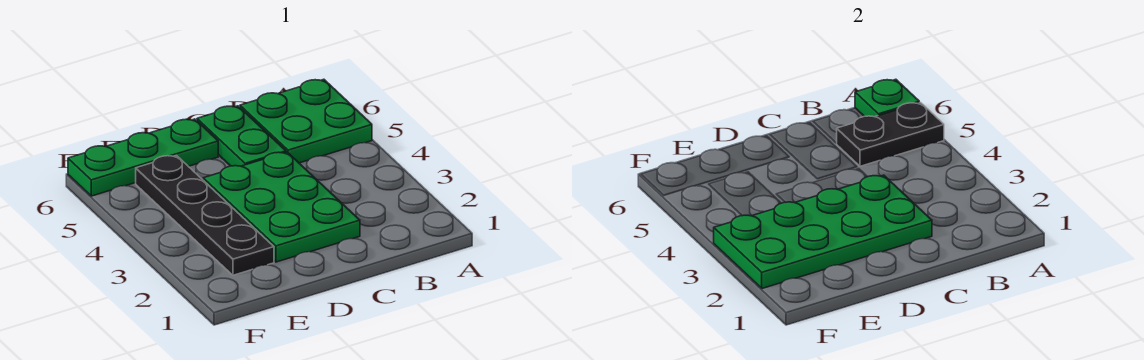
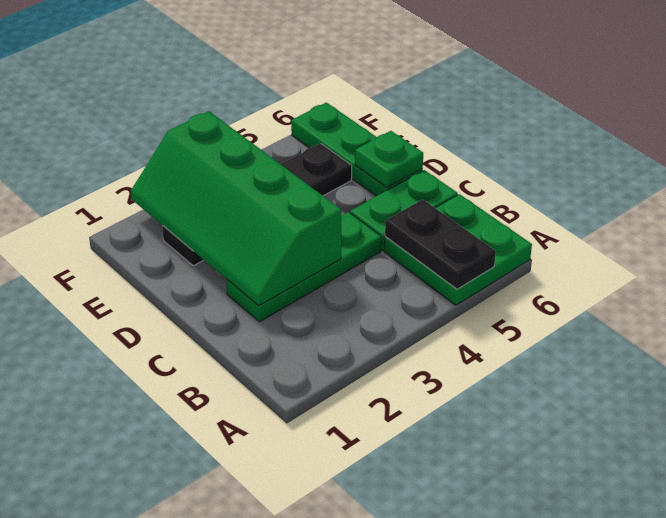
green plate A6 level 2 -> green plate D6 level 2
green plate C2:D4 level 1 -> green plate C2:C4 level 1
green plate C2:F3 level 2 -> green slope C2:F3 level 2 top 3

